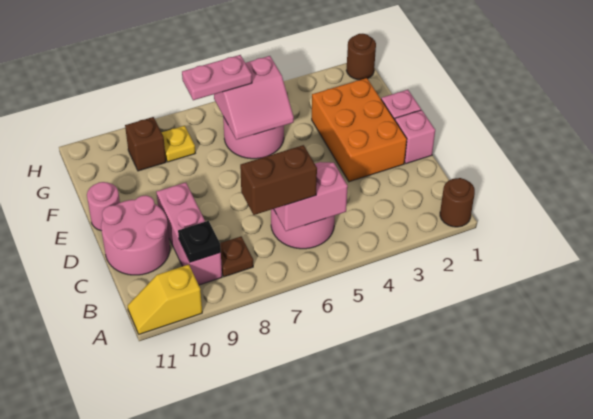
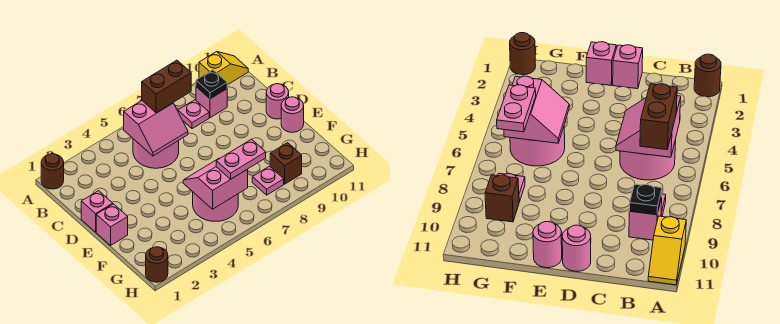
brown plate B8 level 1 -> pink plate B8 level 1
pink brick B9:D9 level 1 -> pink brick B9 level 1
pink round brick C10:D11 level 1 -> pink round brick D11 level 1
orange brick D2:F3 level 1 -> none
yellow plate G8 level 1 -> pink plate G8 level 1

